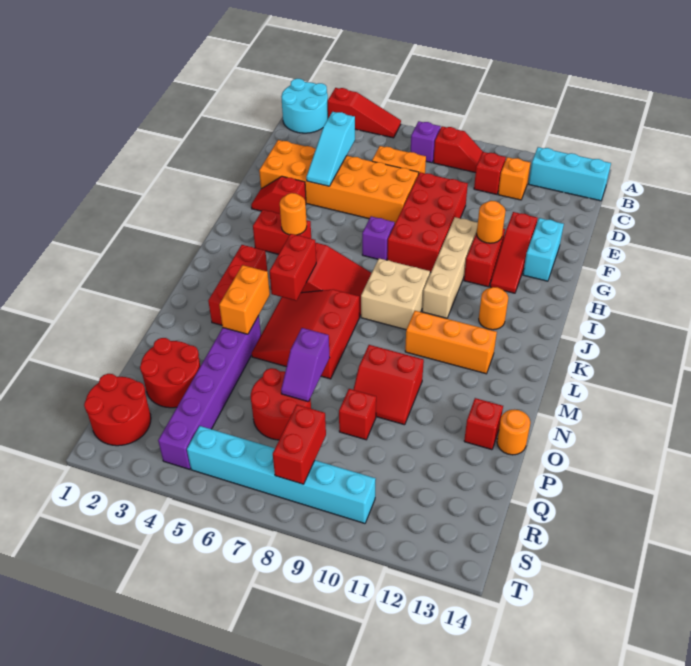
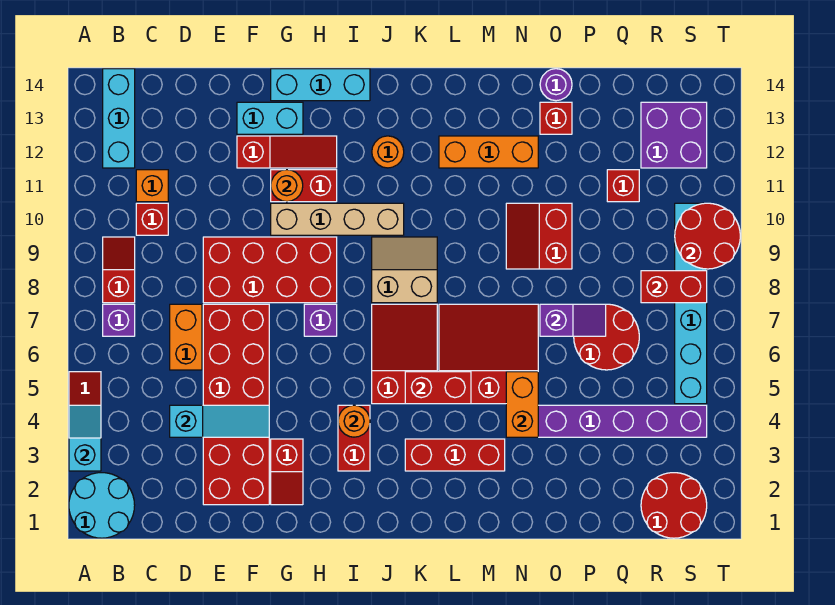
none -> cyan slope A3:A4 level 2 top 3
orange brick E2:F7 level 1 -> red brick E2:F7 level 1
none -> cyan brick G14:I14 level 1
tan brick J8:K9 level 1 -> tan slope J8:K9 level 1 top 8
red slope L5:N7 level 1 top 7 -> red slope L5:N7 level 1 top 5
orange brick L10:L12 level 1 -> orange brick L12:N12 level 1
orange brick M4:N4 level 2 -> orange brick N4:N5 level 2
red slope N9:O10 level 1 top N -> red slope N9:O10 level 1 top O
orange round brick O14 level 1 -> purple round brick O14 level 1
red round brick P2:Q3 level 1 -> red round brick S9:T10 level 2
red brick P9 level 1 -> red brick Q11 level 1
none -> purple brick R12:S13 level 1

